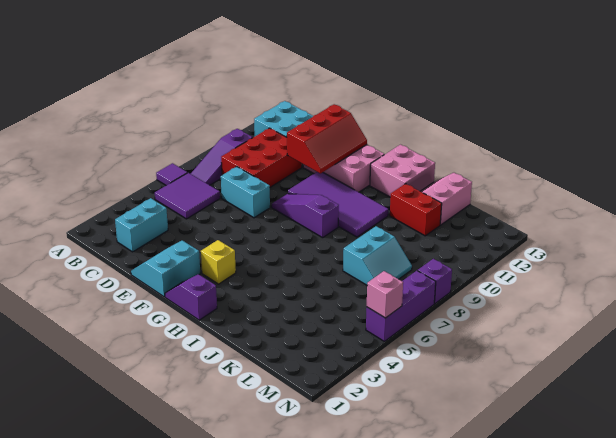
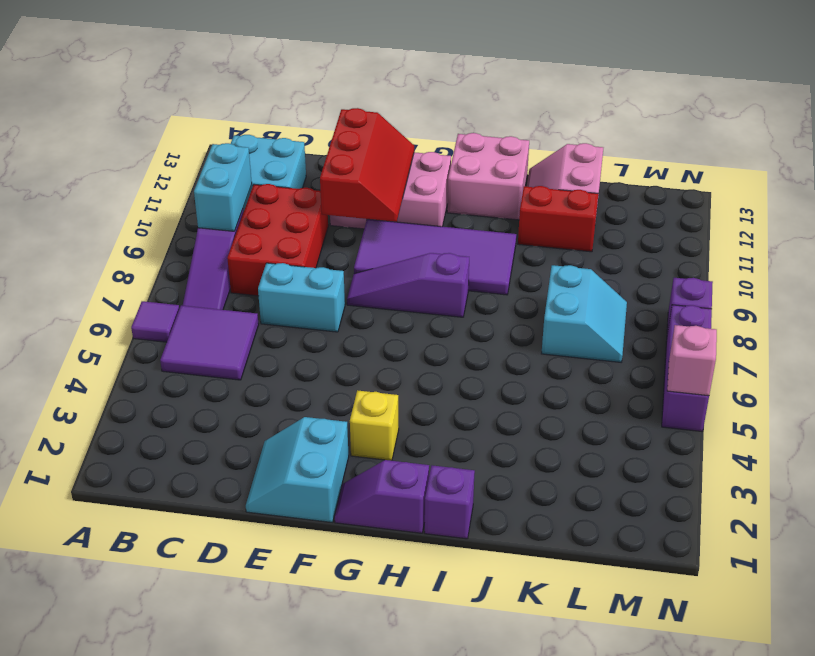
cyan brick C2:C3 level 1 -> cyan brick B9:B10 level 2
none -> purple brick I1 level 1

